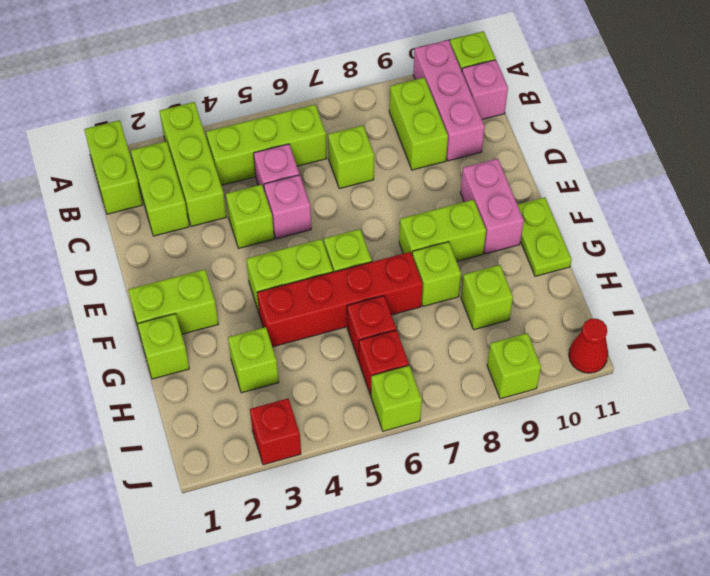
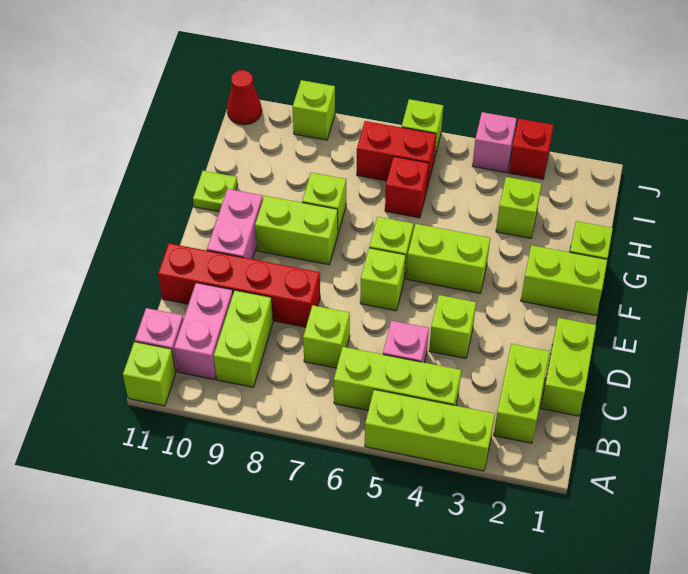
lime brick A1:B1 level 1 -> lime brick C1:D1 level 1
lime brick A3:C3 level 1 -> lime brick A3:A5 level 1
pink brick A10:C10 level 1 -> pink brick B10:C10 level 1
pink brick D5 level 1 -> pink brick J4 level 1
lime plate F11:G11 level 1 -> lime plate G11 level 1
red brick G4:G7 level 1 -> red brick D8:D11 level 1
lime brick H9 level 1 -> lime brick E6 level 1
red brick I6 level 1 -> red brick I6:I7 level 1

